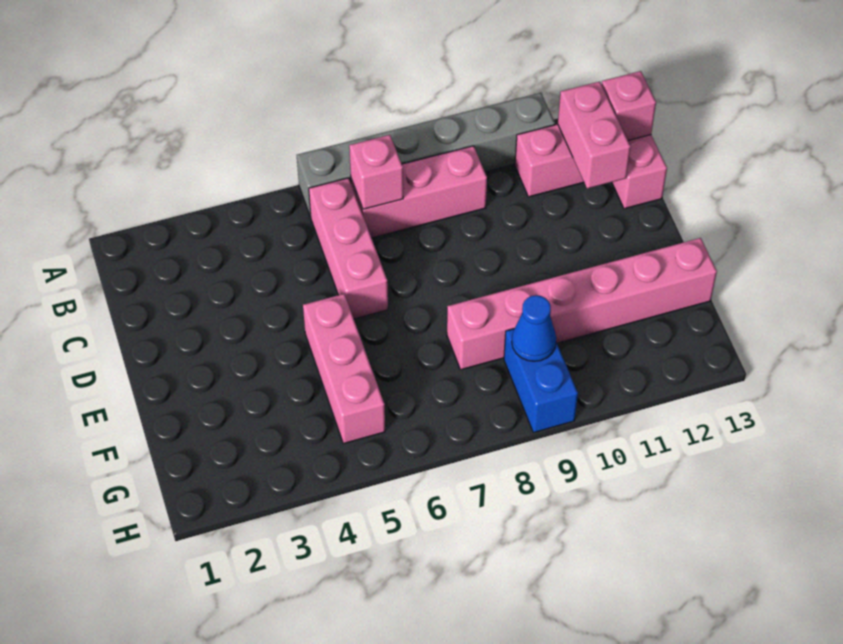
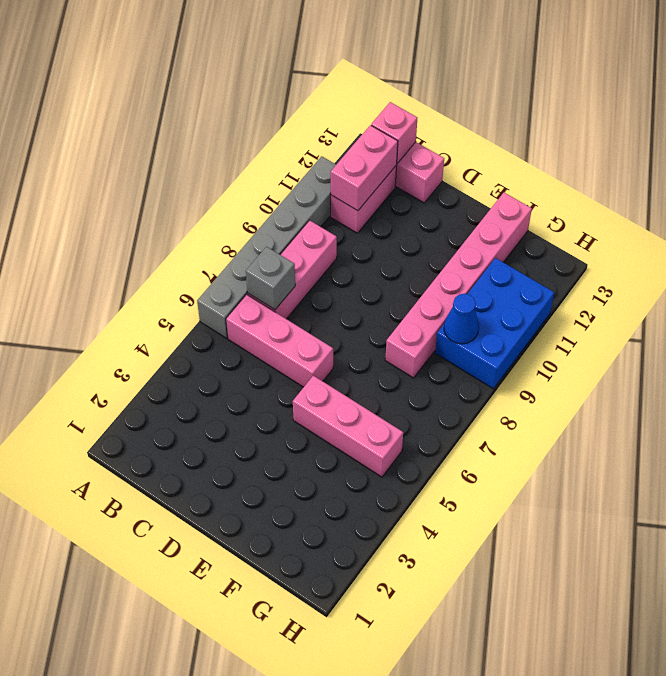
pink brick B7 level 2 -> grey brick B7 level 2
pink brick B12:C12 level 2 -> pink brick B11:B12 level 2
blue brick G9:H9 level 1 -> blue brick G9:H11 level 1

